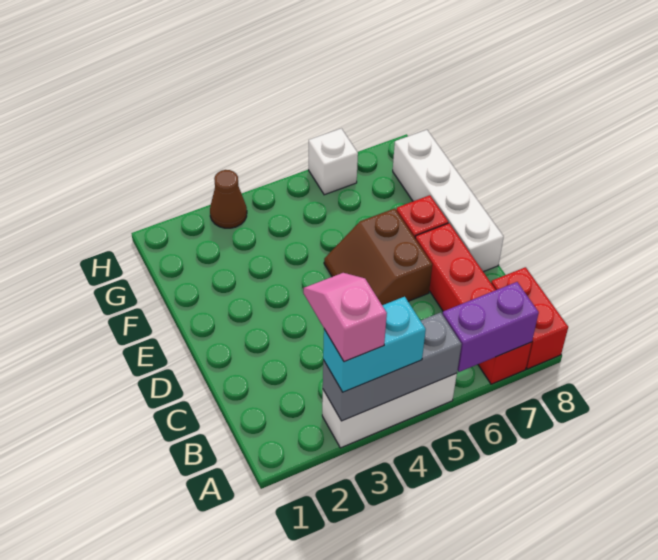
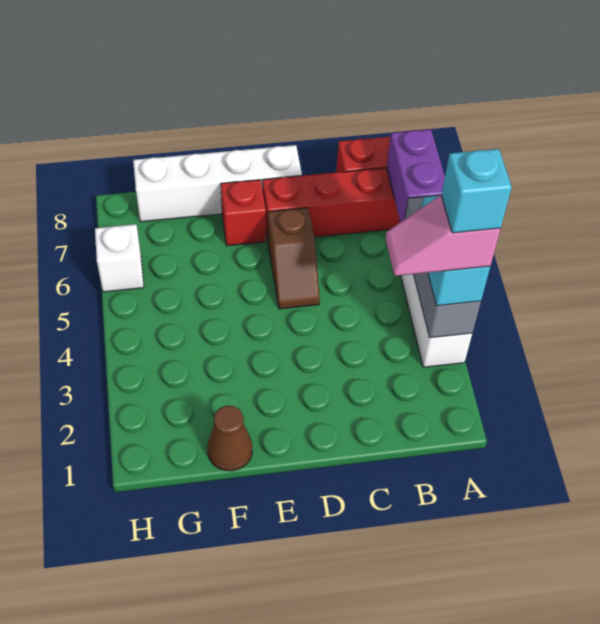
none -> cyan brick A3 level 5
brown slope D5:E6 level 1 top 6 -> brown slope D5:D6 level 1 top 6
brown cone H3 level 1 -> brown cone F1 level 1

